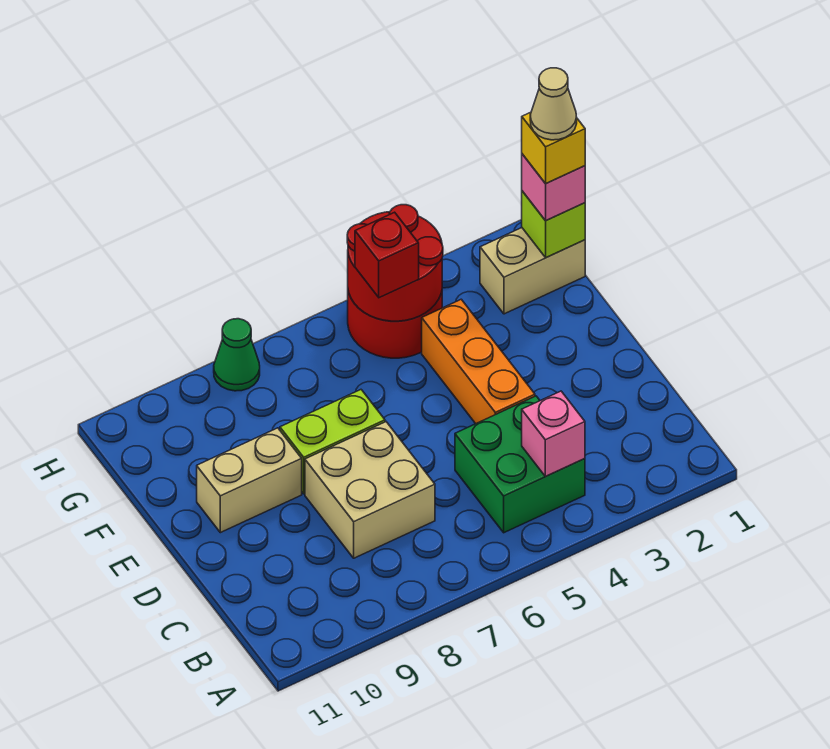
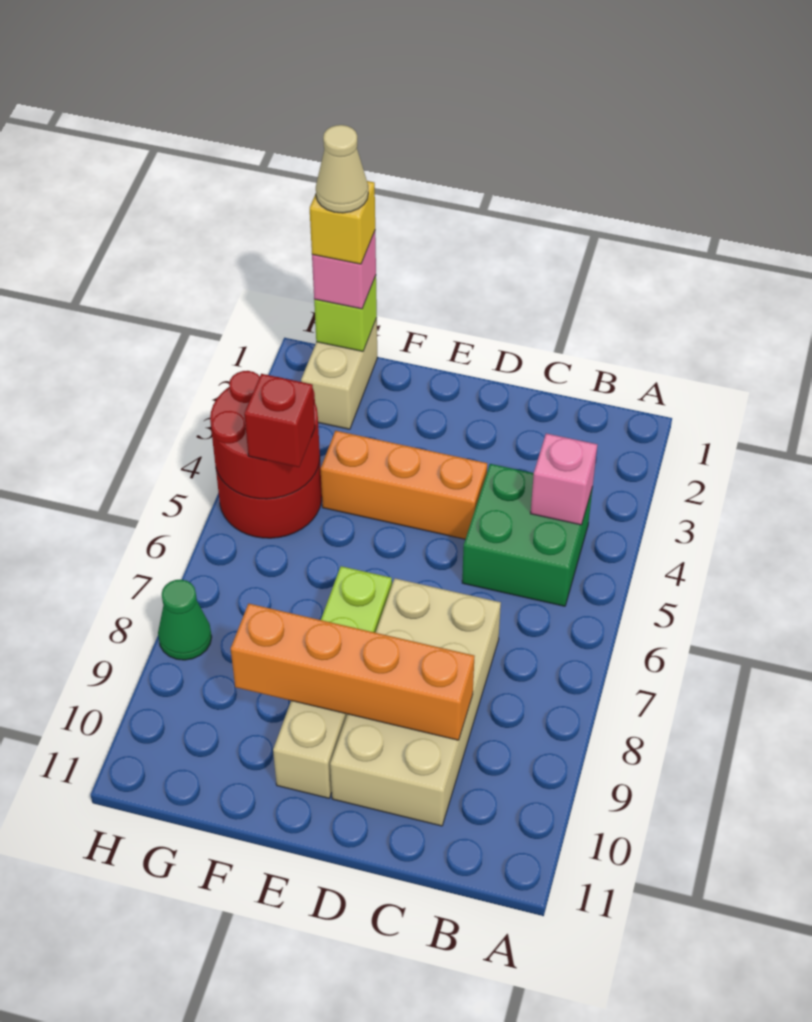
tan brick C7:D8 level 1 -> tan brick C7:D10 level 1
none -> orange brick C9:F9 level 2

